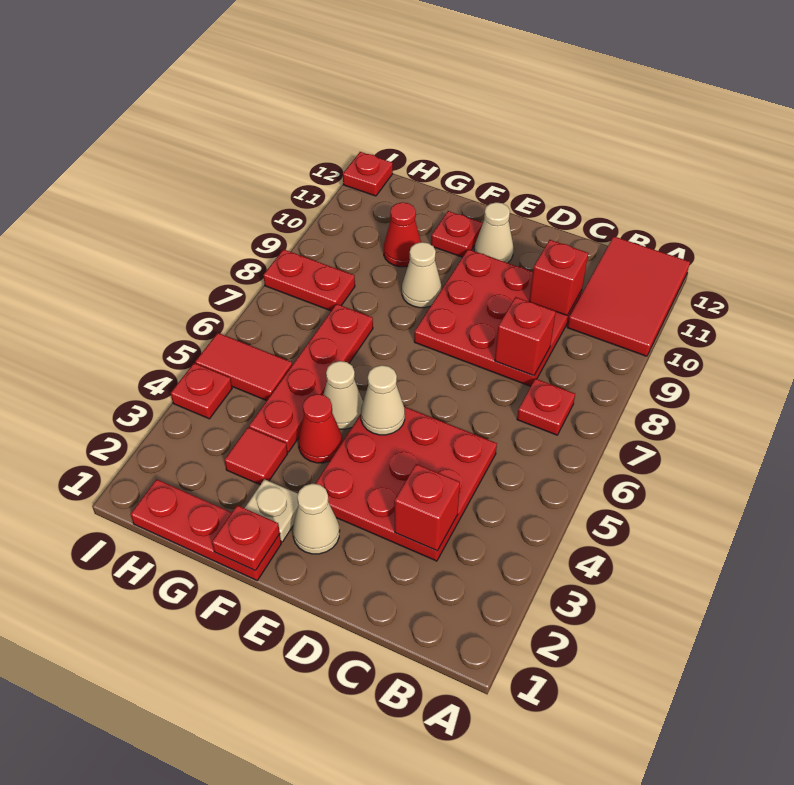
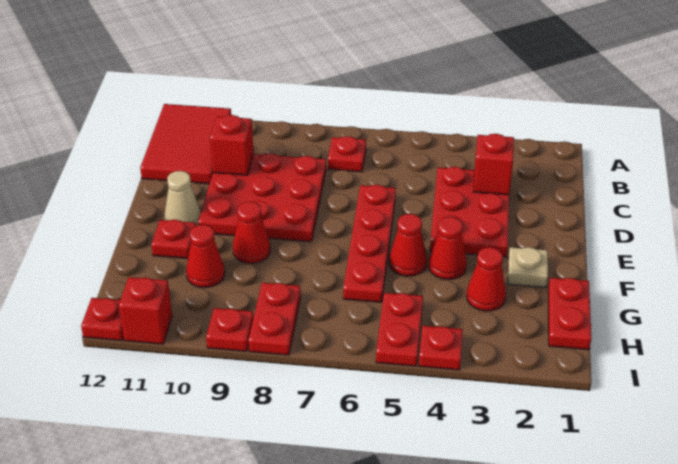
red tile A10:B12 level 1 -> red tile A11:C12 level 1
red plate C3:E5 level 1 -> red plate C3:E4 level 1
red brick C8 level 2 -> red brick I11 level 1
tan cone E2 level 1 -> none
tan cone E5 level 2 -> none
red plate F1:H1 level 1 -> red plate G1:H1 level 1
red plate F1 level 2 -> red plate I9 level 1
tan cone F5 level 1 -> red cone F5 level 1
tan cone F9 level 1 -> red cone F9 level 1
red tile G3 level 1 -> red cone G3 level 1
red plate G4:G7 level 1 -> red plate D6:G6 level 1
red tile H5:I5 level 1 -> red plate H5:I5 level 1

